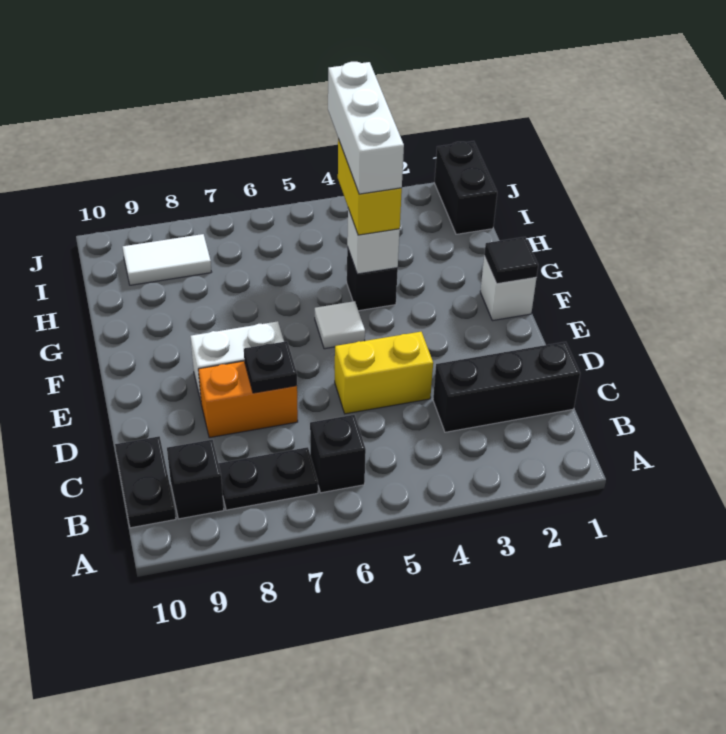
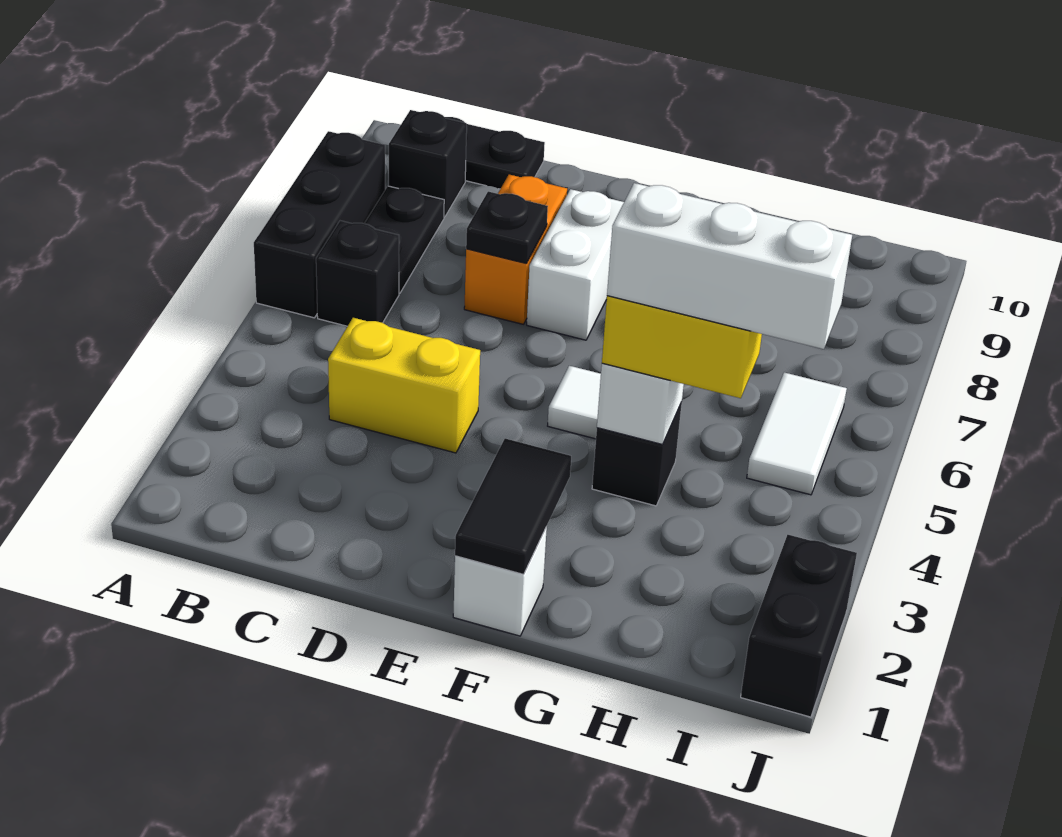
black brick C1:C3 level 1 -> black brick A6:A8 level 1
yellow brick D4:D5 level 1 -> yellow brick C4:D4 level 1
black tile F1 level 2 -> black tile F1:F2 level 2
black brick I1:J1 level 1 -> black brick J1:J2 level 1
white tile I8:I9 level 1 -> white tile I5:I6 level 1

